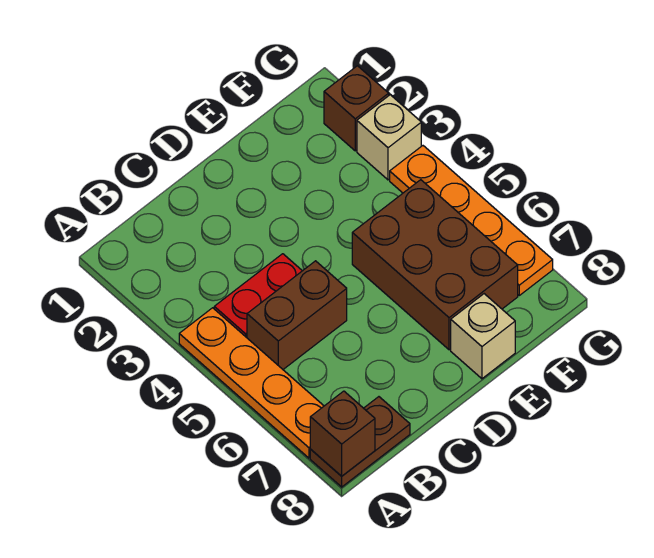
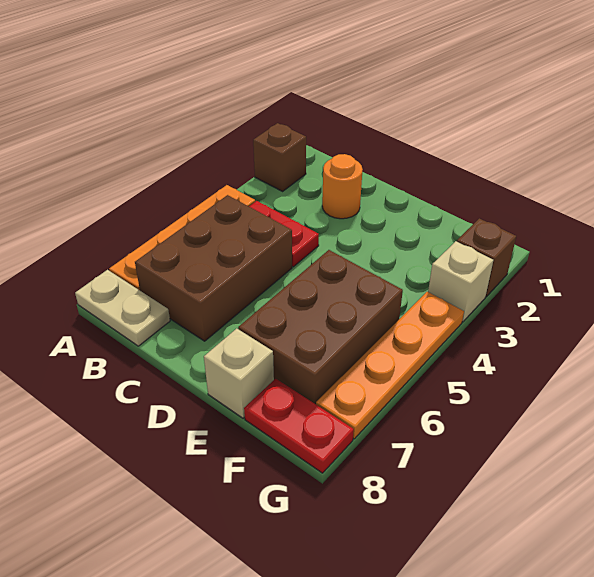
brown plate A8:B8 level 1 -> tan plate A8:B8 level 1
brown brick A8 level 2 -> brown brick A2 level 1
brown brick B5:C5 level 1 -> brown brick B5:C7 level 1
none -> orange round brick C2 level 1
none -> red plate F8:G8 level 1

